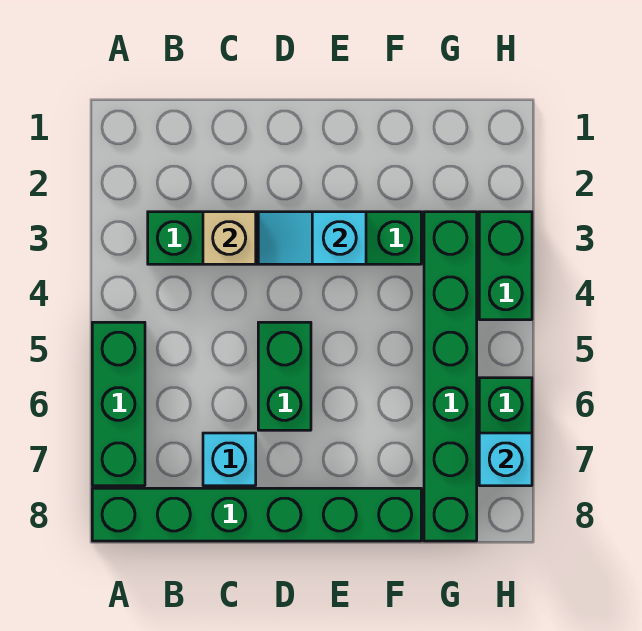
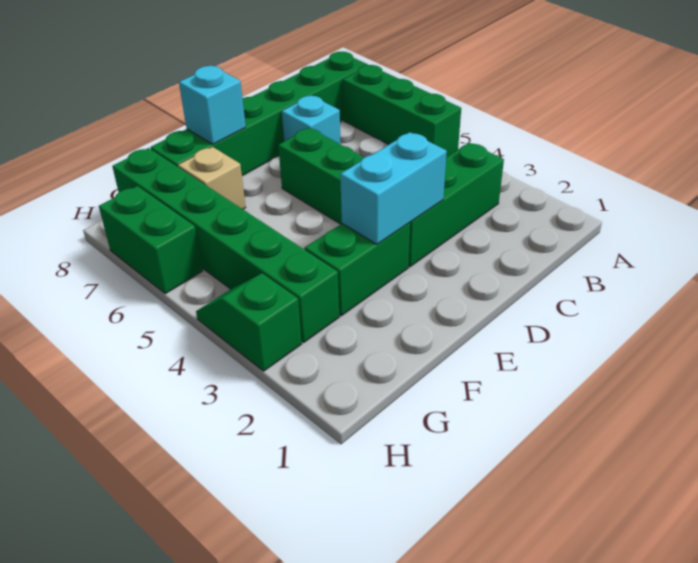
tan brick C3 level 2 -> tan brick F7 level 1
cyan slope D3:E3 level 2 top E -> cyan brick D3:E3 level 2
green brick H3:H4 level 1 -> green slope H3:H4 level 1 top 3
cyan brick H7 level 2 -> cyan brick E8 level 2

